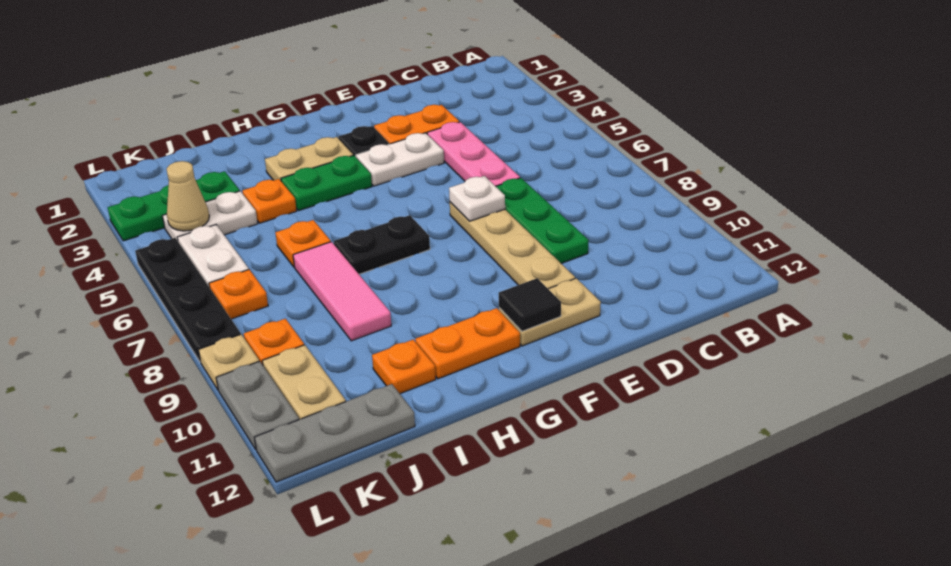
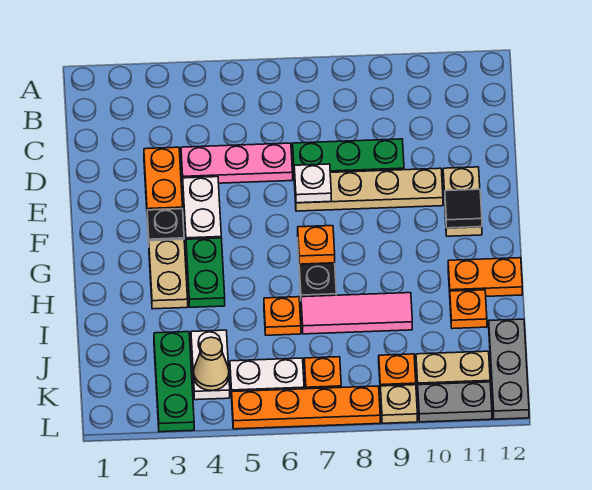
orange plate G11:H11 level 1 -> orange plate H11:H12 level 1
orange plate I4 level 1 -> orange plate G7 level 2
black plate L5:L8 level 1 -> orange plate L5:L8 level 1

